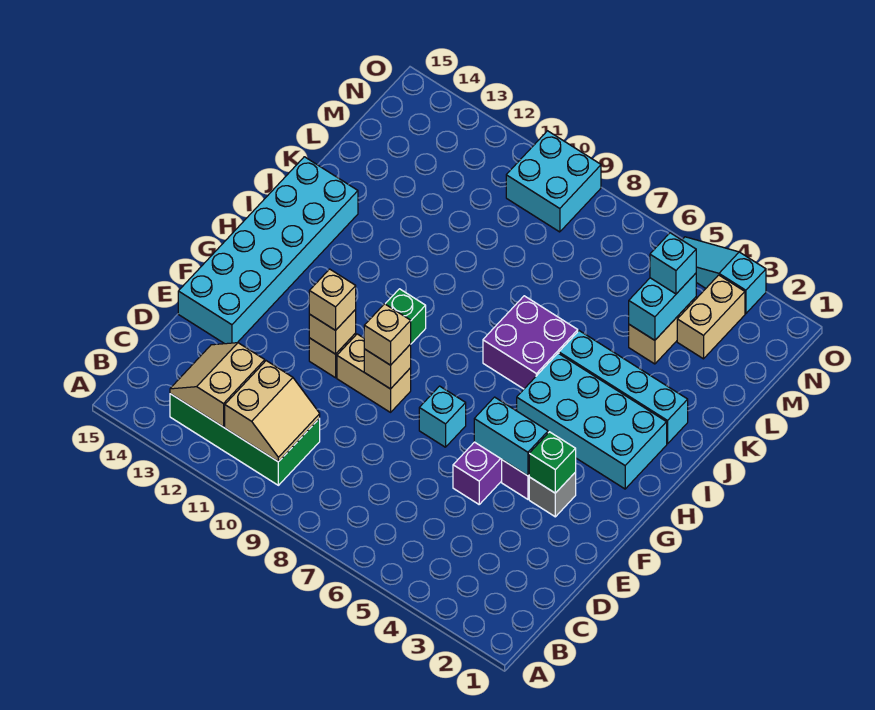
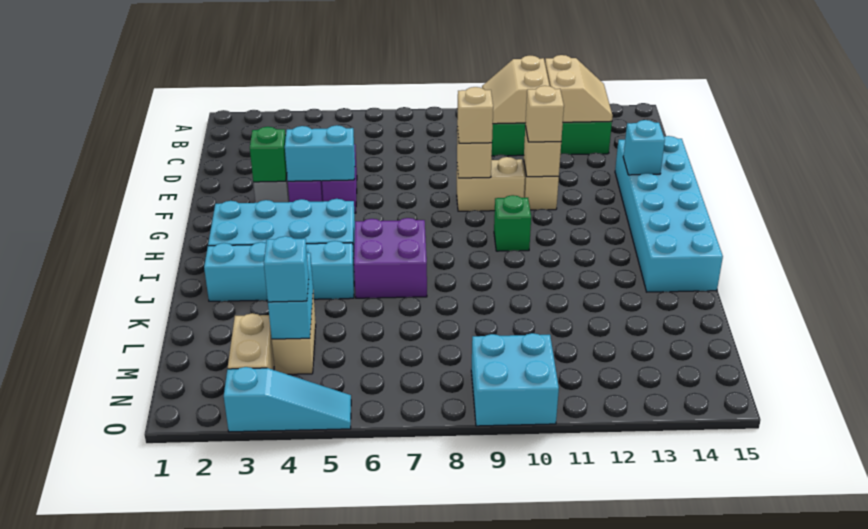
cyan brick F7 level 1 -> cyan brick F14 level 2

